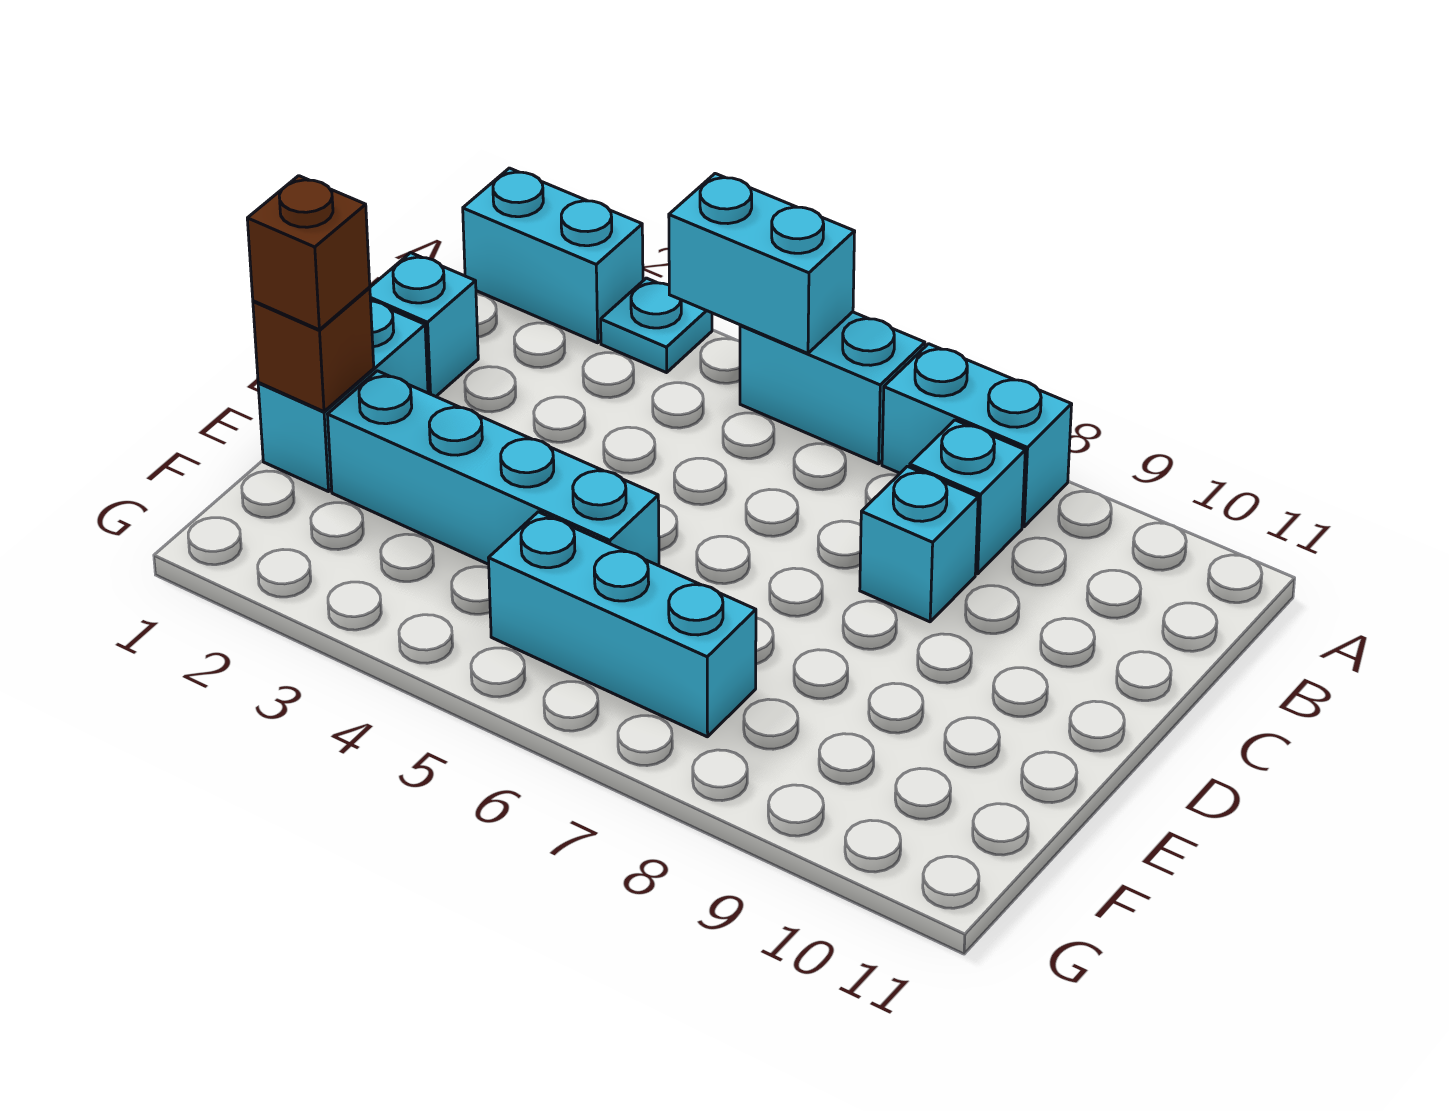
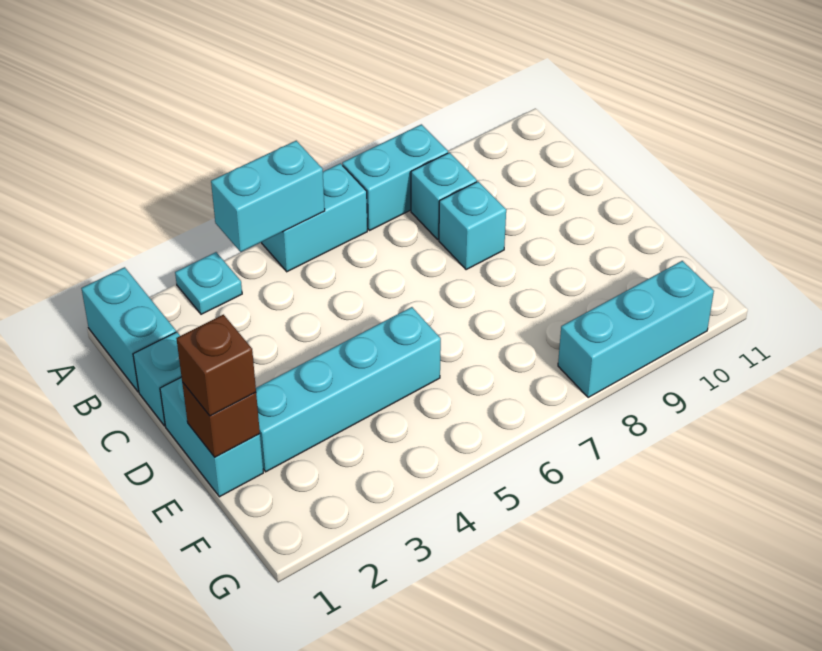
cyan brick A1:A2 level 1 -> cyan brick A1:B1 level 1
cyan brick F5:F7 level 1 -> cyan brick G8:G10 level 1

